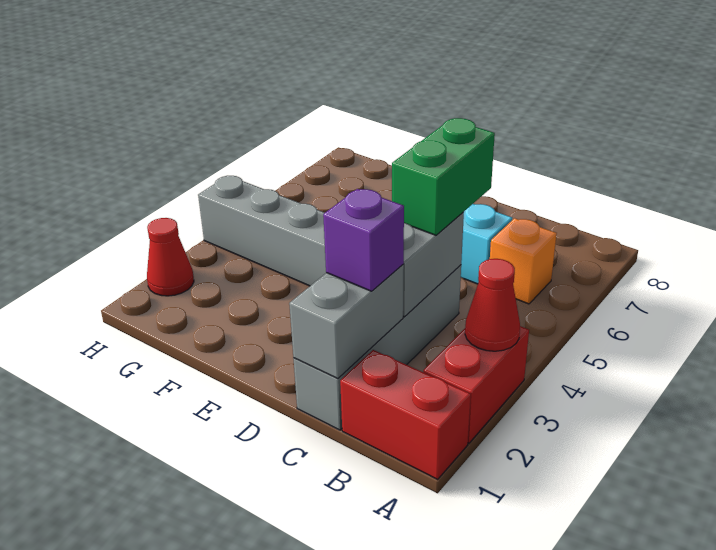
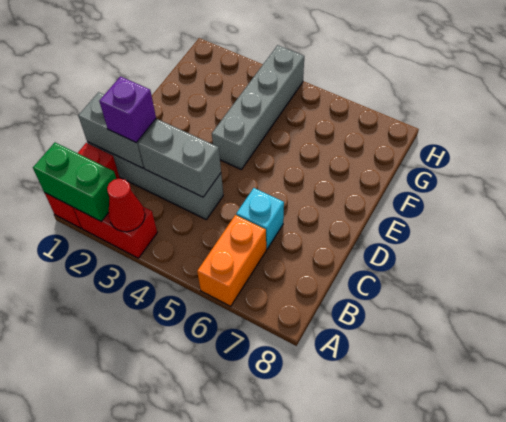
orange brick B6 level 1 -> orange brick A6:B6 level 1
green brick C4:C5 level 3 -> green brick A1:A2 level 2
red cone H2 level 1 -> none

